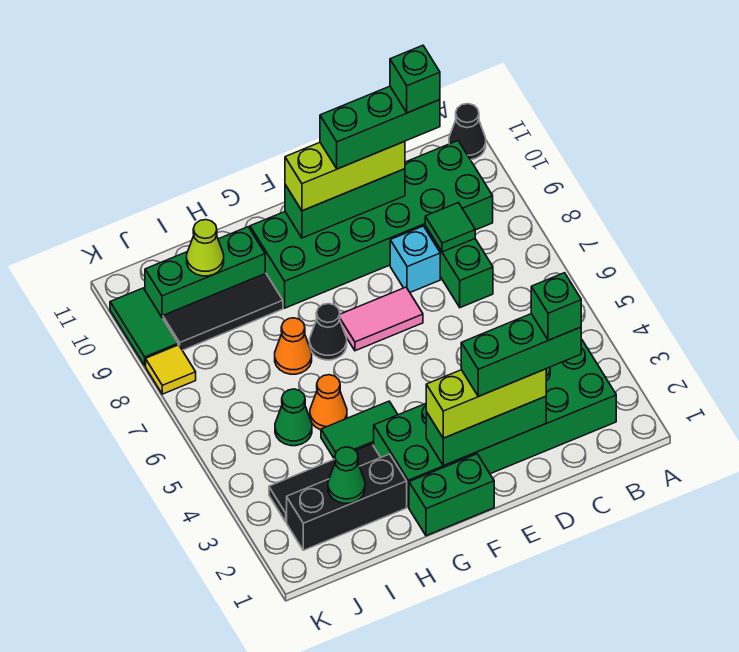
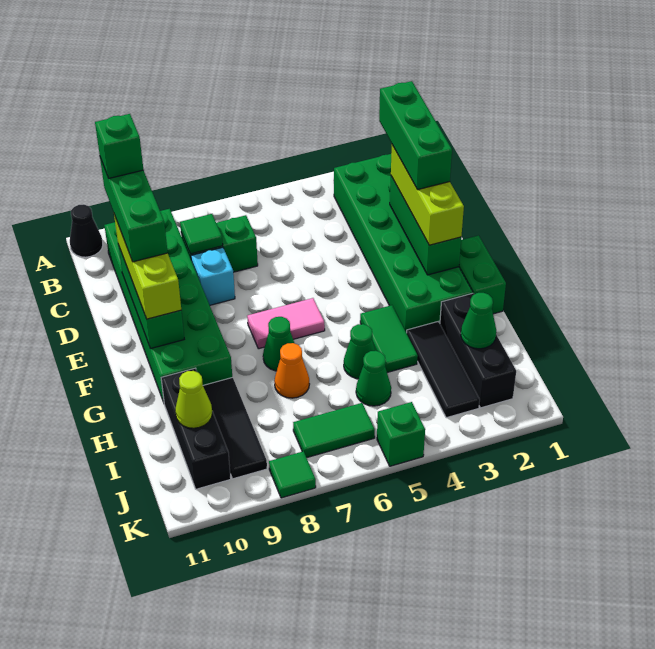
green brick C2 level 5 -> green brick K5 level 1
pink tile E7:F7 level 1 -> pink tile F6:F7 level 1
black cone G7 level 1 -> green cone G7 level 1
orange cone H5 level 1 -> green cone H5 level 1
green brick H10:J10 level 1 -> black brick H10:J10 level 1
yellow tile K8 level 1 -> green tile K8 level 1
green tile K9:K10 level 1 -> green tile J6:J7 level 1

